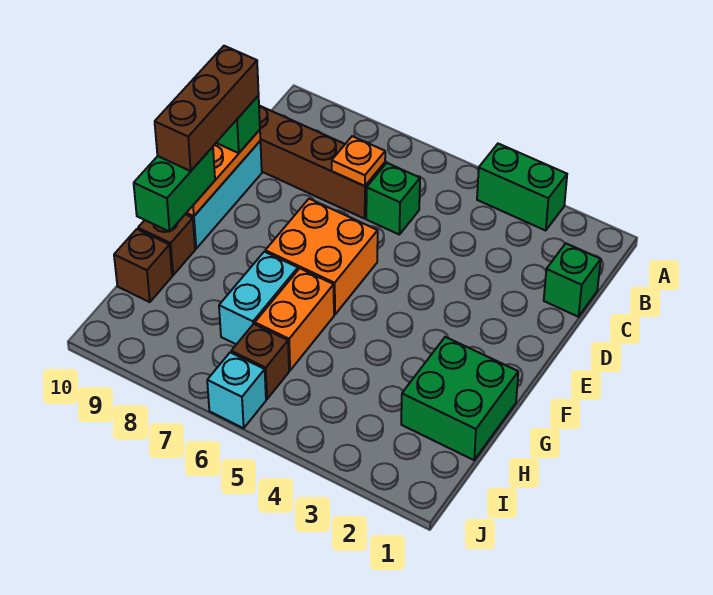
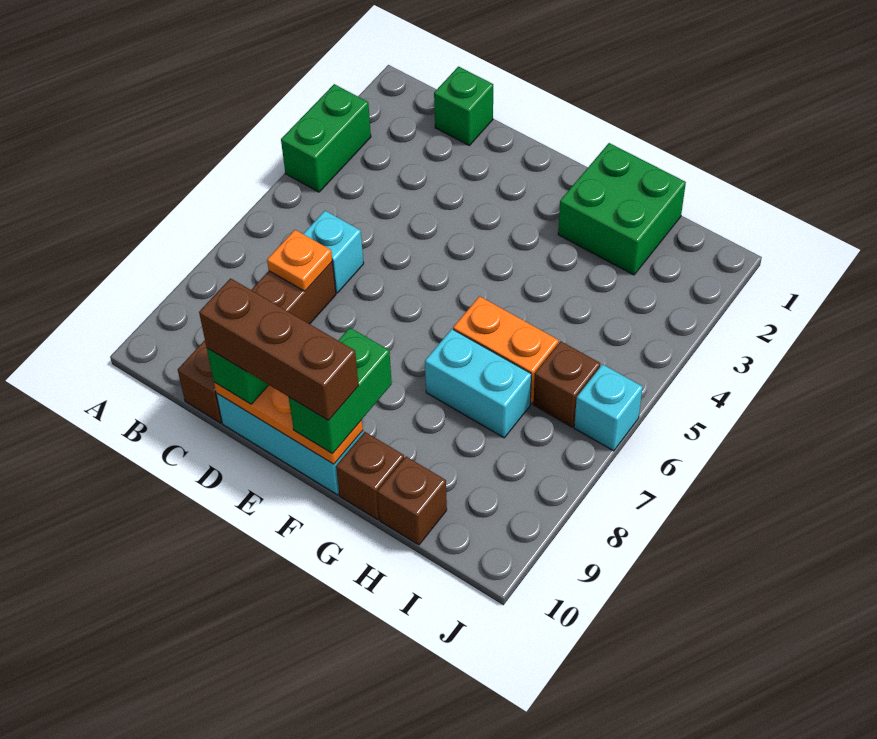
green brick C6 level 1 -> cyan brick C6 level 1
orange brick E6:F7 level 1 -> none
green brick F10:G10 level 3 -> green brick F9:F10 level 3

